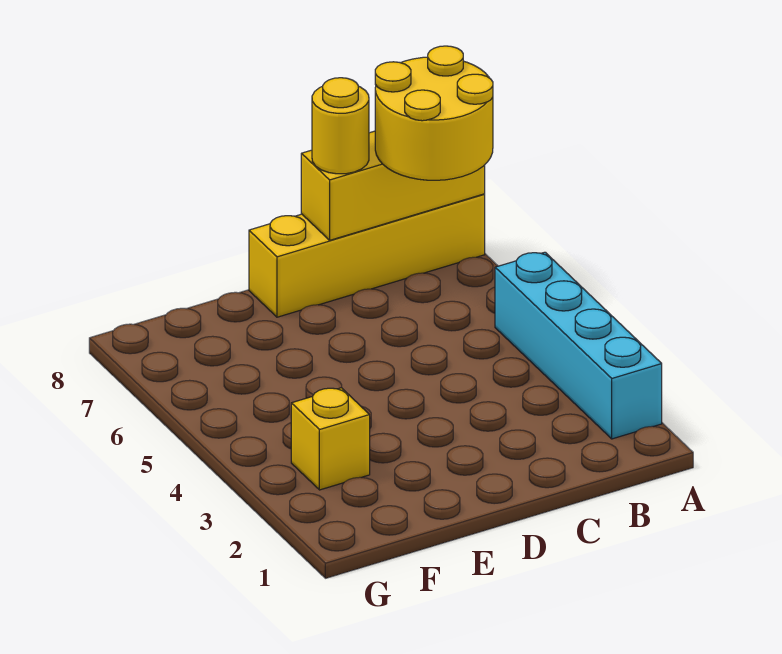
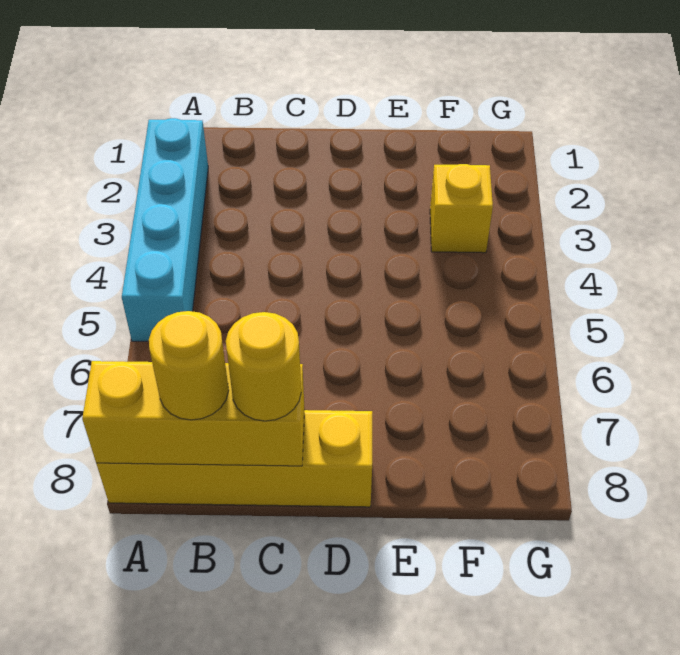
yellow round brick A7:B8 level 3 -> yellow round brick B8 level 3

